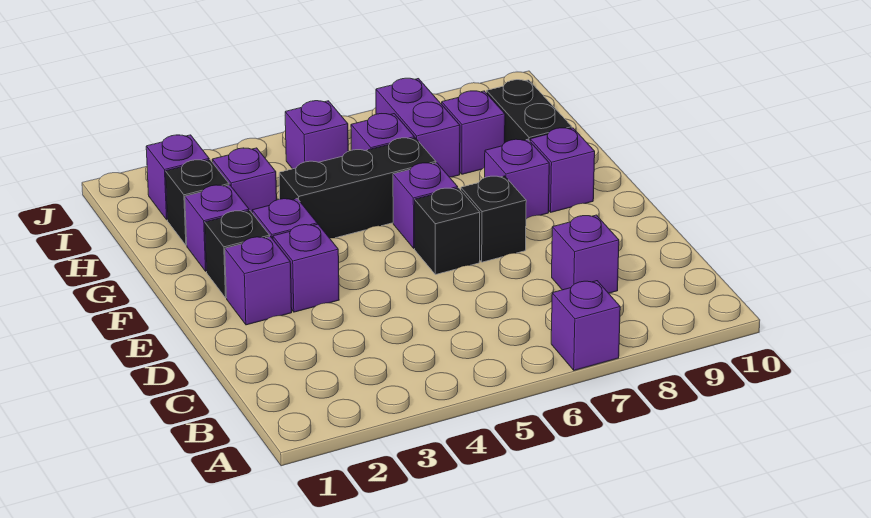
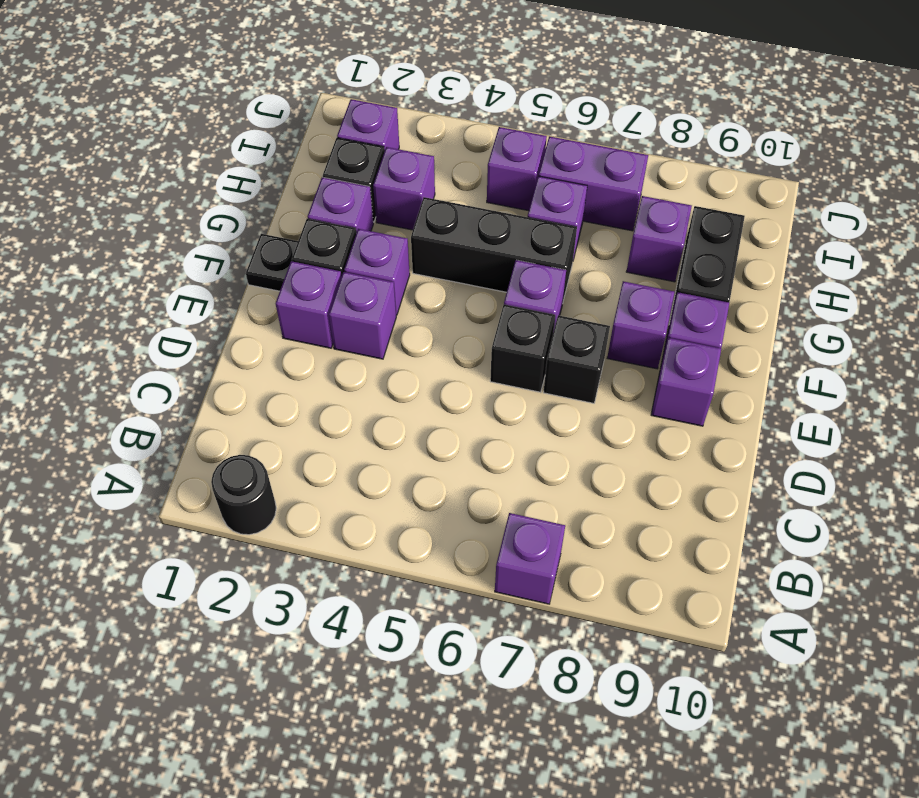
none -> black round brick A2 level 1
purple brick C8 level 1 -> purple brick E9 level 1
none -> black plate F1 level 1
purple brick H7:I7 level 1 -> purple brick I6:I7 level 1

